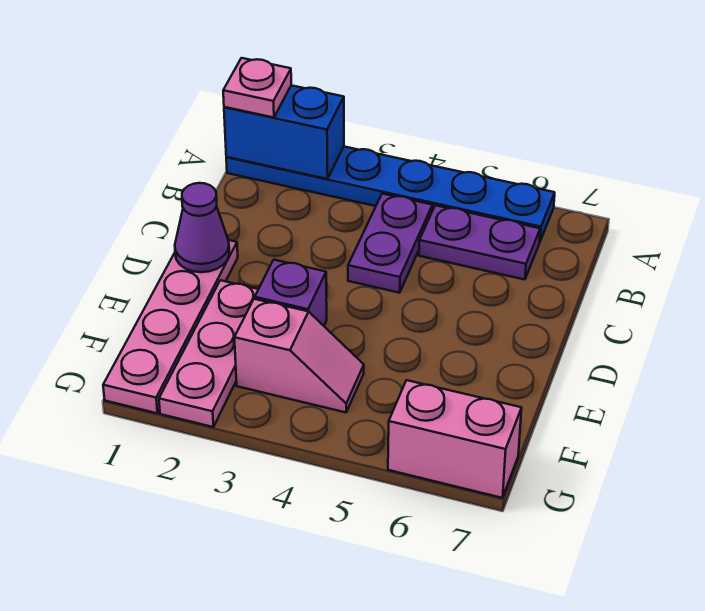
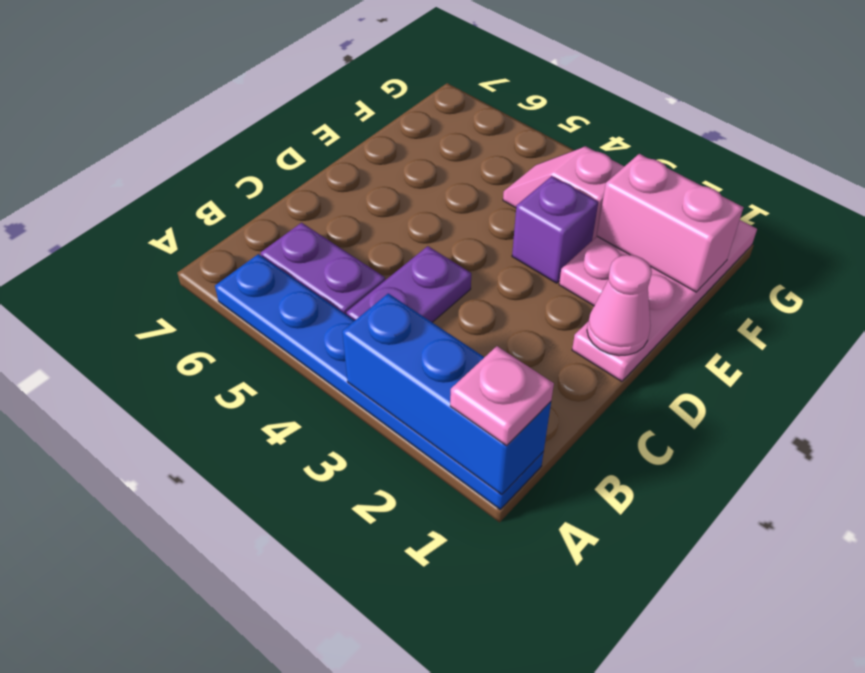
blue brick A1:A2 level 2 -> blue brick A1:A3 level 2
purple cone D1 level 2 -> pink cone D1 level 2
pink brick G6:G7 level 1 -> pink brick F1:F2 level 2

